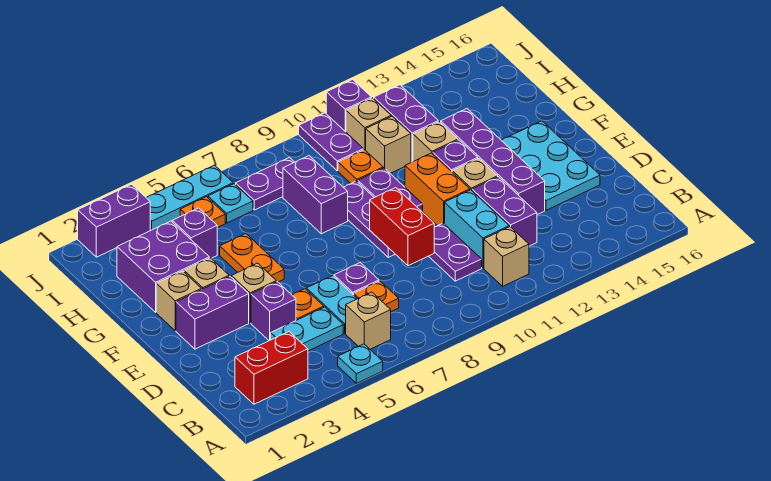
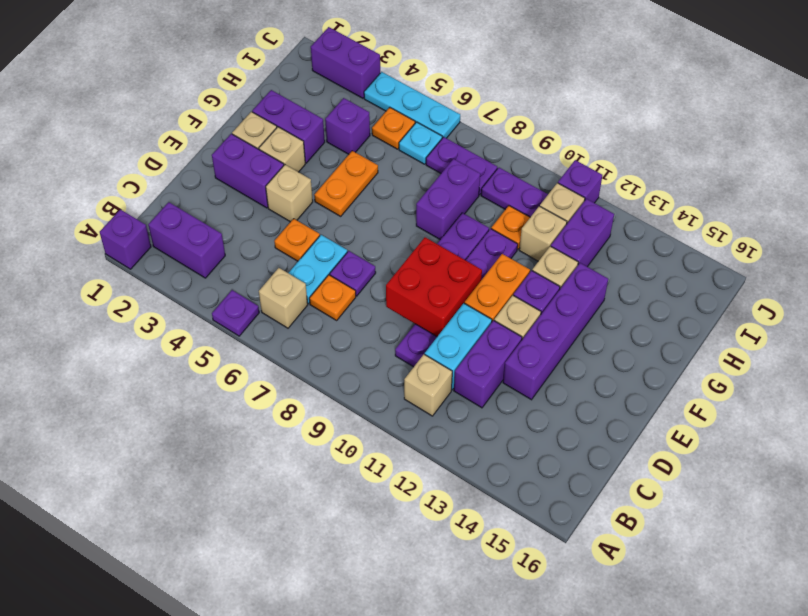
cyan plate A5 level 1 -> purple plate A5 level 1
red brick B2:B3 level 1 -> purple brick B2:B3 level 1
cyan plate C4:C5 level 1 -> none
purple brick D4 level 1 -> purple brick A1 level 1
red brick D9:E9 level 2 -> red brick D9:E10 level 2
cyan plate D14:F15 level 1 -> none
purple brick G2:H3 level 1 -> purple brick G2:G3 level 1
purple plate I10:J10 level 1 -> purple plate I9:I10 level 1

